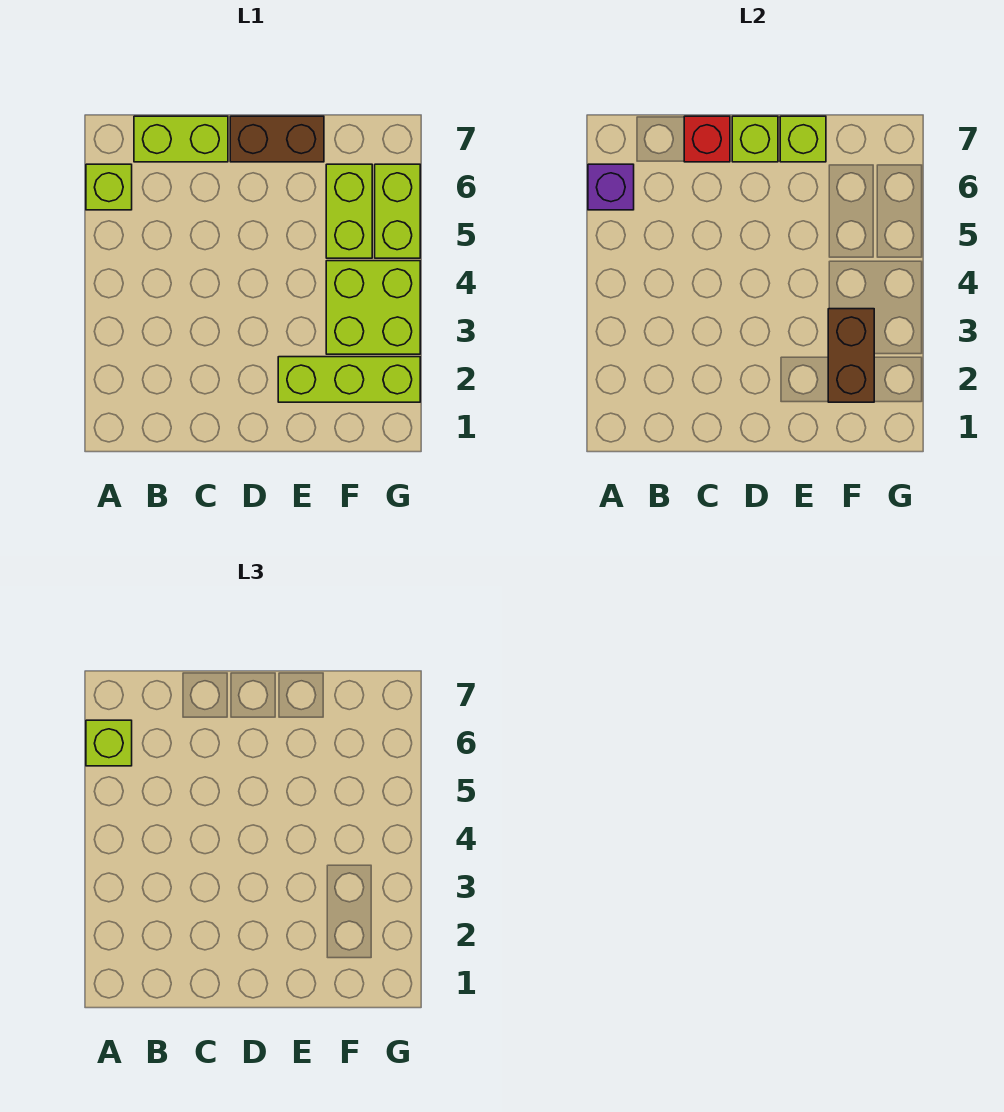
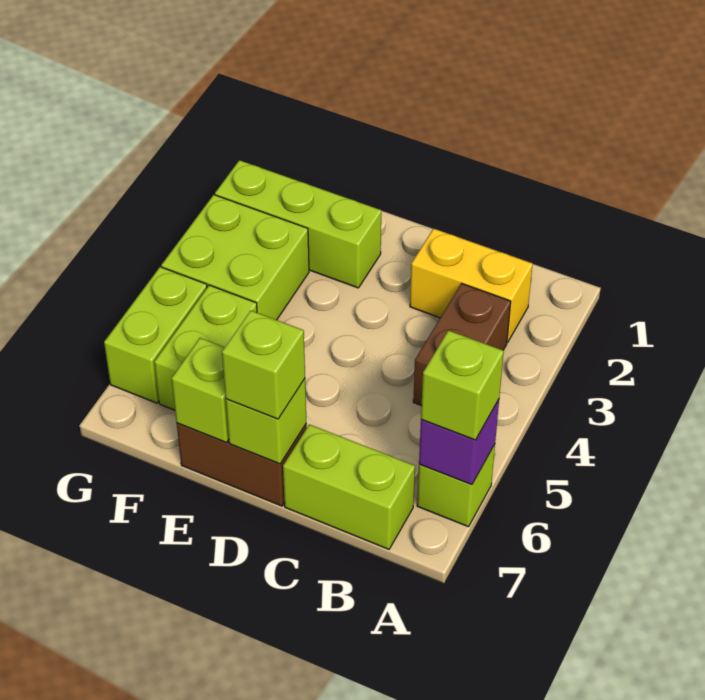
none -> yellow brick B2:C2 level 1
red brick C7 level 2 -> none
none -> lime brick D7 level 3
brown brick F2:F3 level 2 -> brown brick B3:B4 level 1

